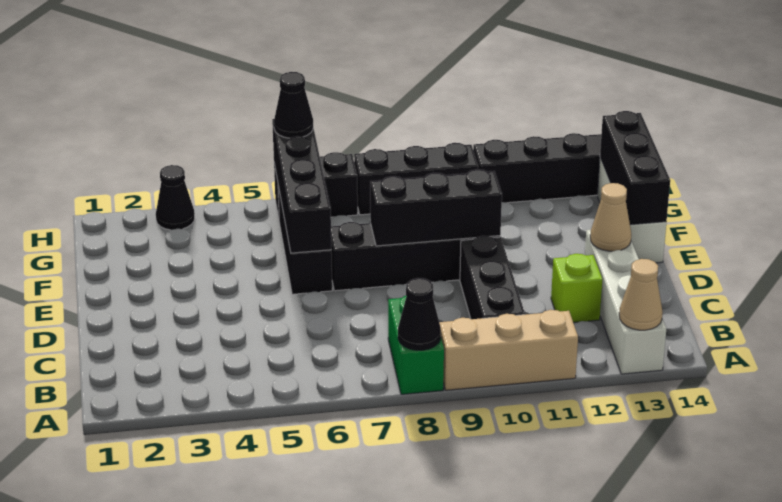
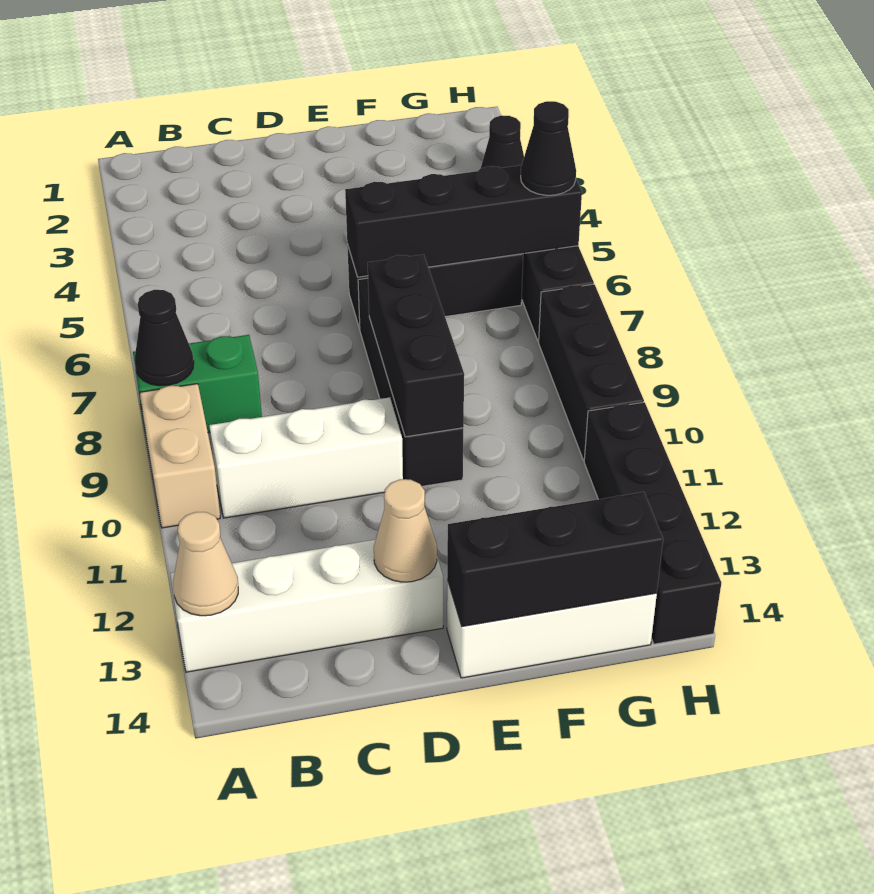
tan brick A9:A11 level 1 -> tan brick A9:A10 level 1
black brick B10:D10 level 1 -> white brick B10:D10 level 1
lime brick C12 level 1 -> none

